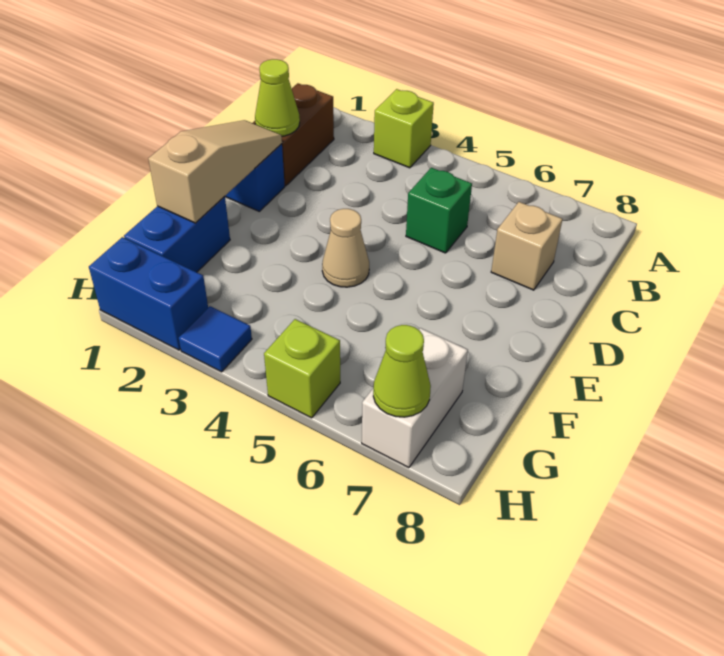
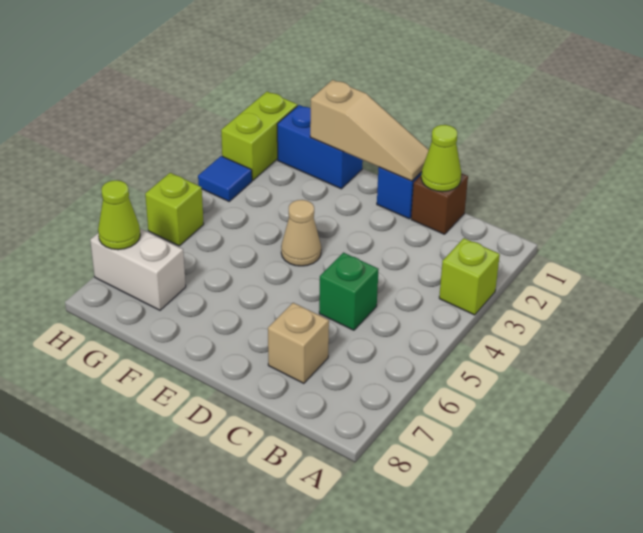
brown brick B1:C1 level 1 -> brown brick C1 level 1
blue brick H1:H2 level 1 -> lime brick H1:H2 level 1

